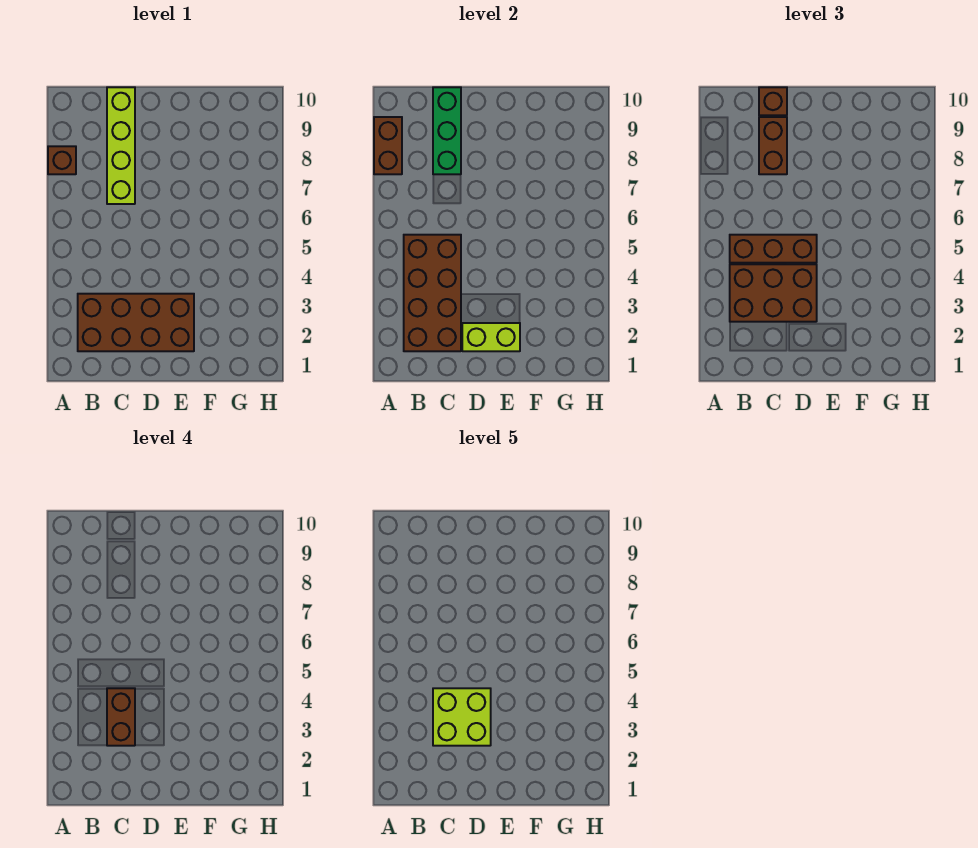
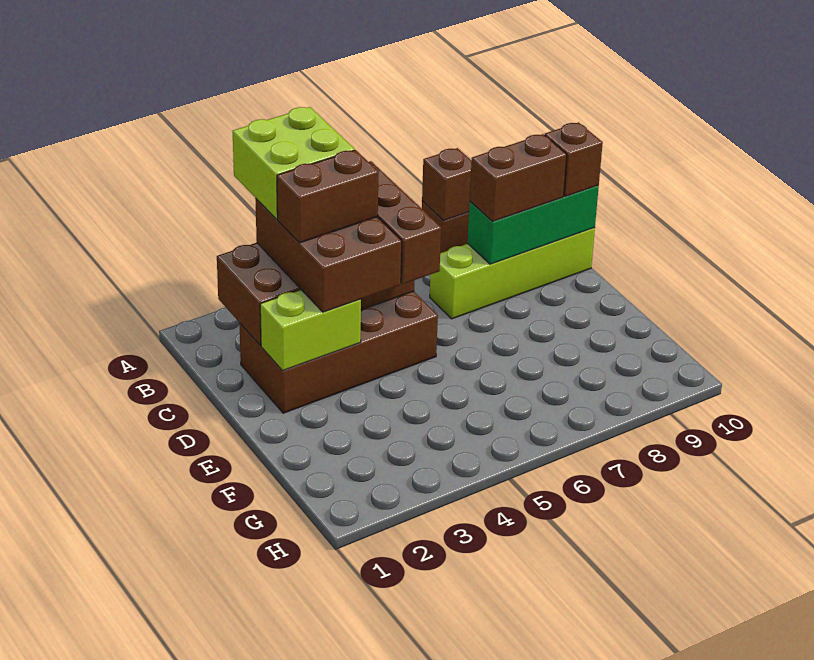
brown brick A8:A9 level 2 -> brown brick A8 level 2
brown brick B2:E3 level 1 -> brown brick C2:D5 level 1
lime brick C3:D4 level 5 -> lime brick A3:B4 level 4
lime brick D2:E2 level 2 -> lime brick D2:D3 level 2

